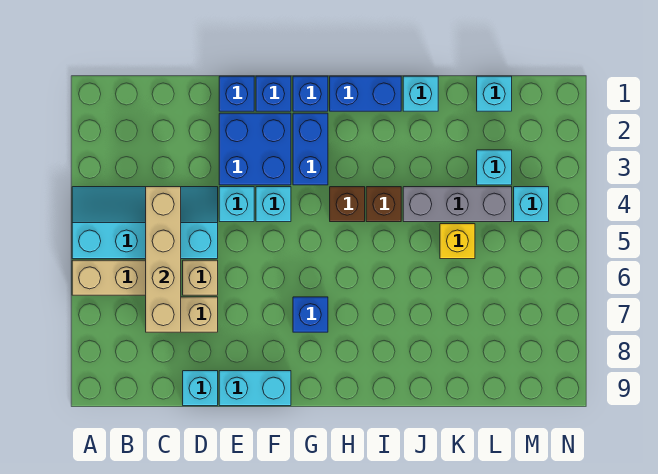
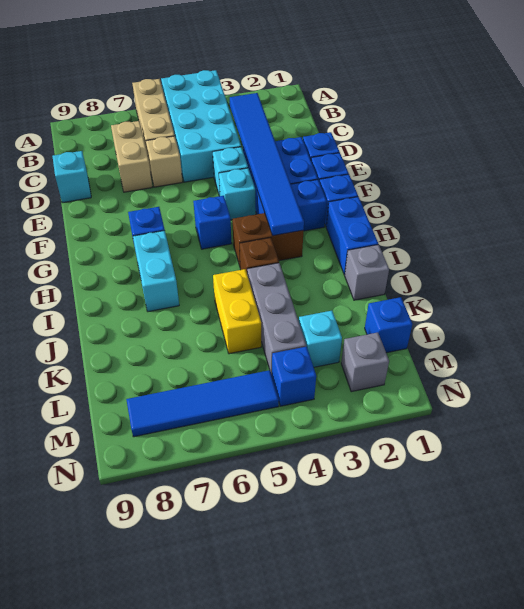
cyan slope A4:D5 level 1 top 5 -> cyan brick A4:D5 level 1
none -> blue tile C3:H3 level 2
tan brick C4:C7 level 2 -> none
cyan brick E9:F9 level 1 -> cyan brick H7:I7 level 1
none -> blue brick G5 level 1
brown brick H4 level 1 -> brown brick H3:H4 level 1
cyan brick J1 level 1 -> grey brick J1 level 1
yellow brick K5 level 1 -> yellow brick J5:K5 level 1
cyan brick L1 level 1 -> blue brick L1 level 1
none -> grey brick M2 level 1
cyan brick M4 level 1 -> blue brick M4 level 1
none -> blue tile M5:M8 level 1

